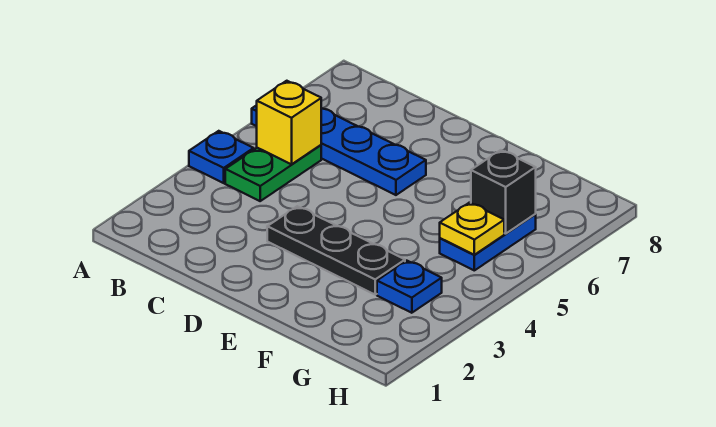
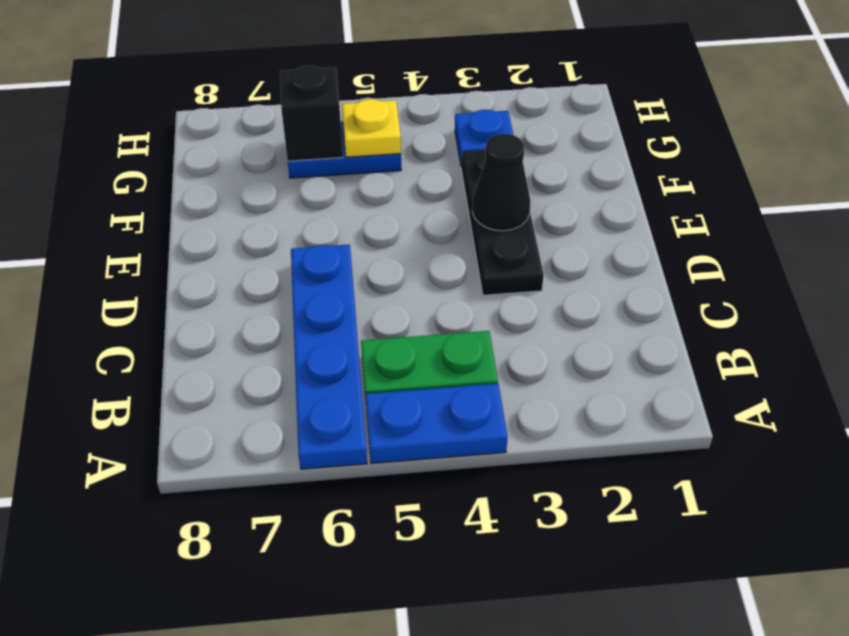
blue plate A4 level 1 -> blue plate A4:A5 level 1
yellow brick B5 level 2 -> none
none -> black cone E3 level 2

